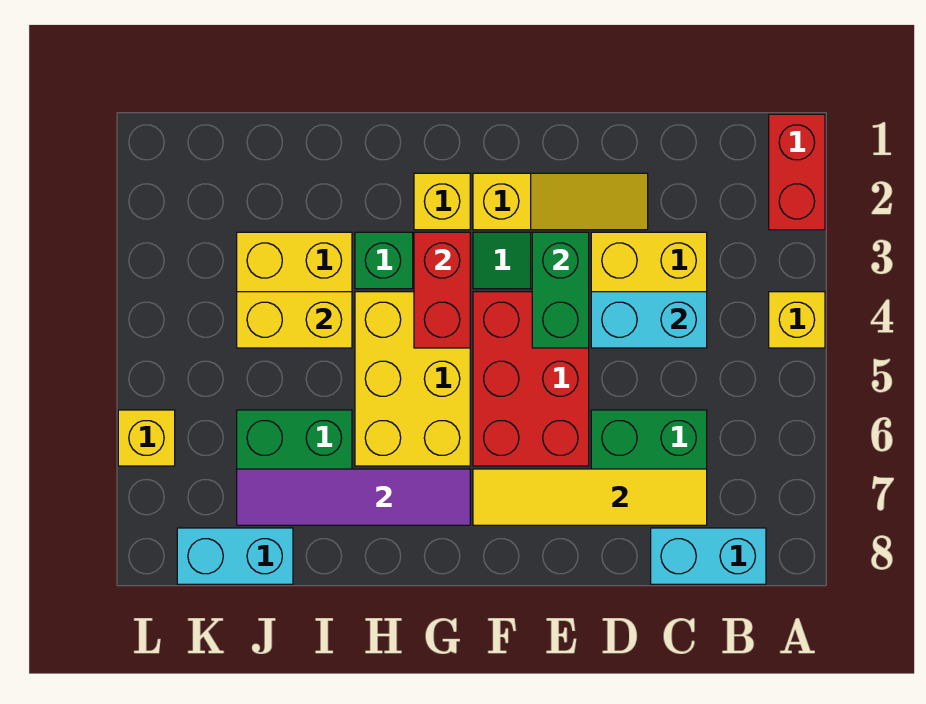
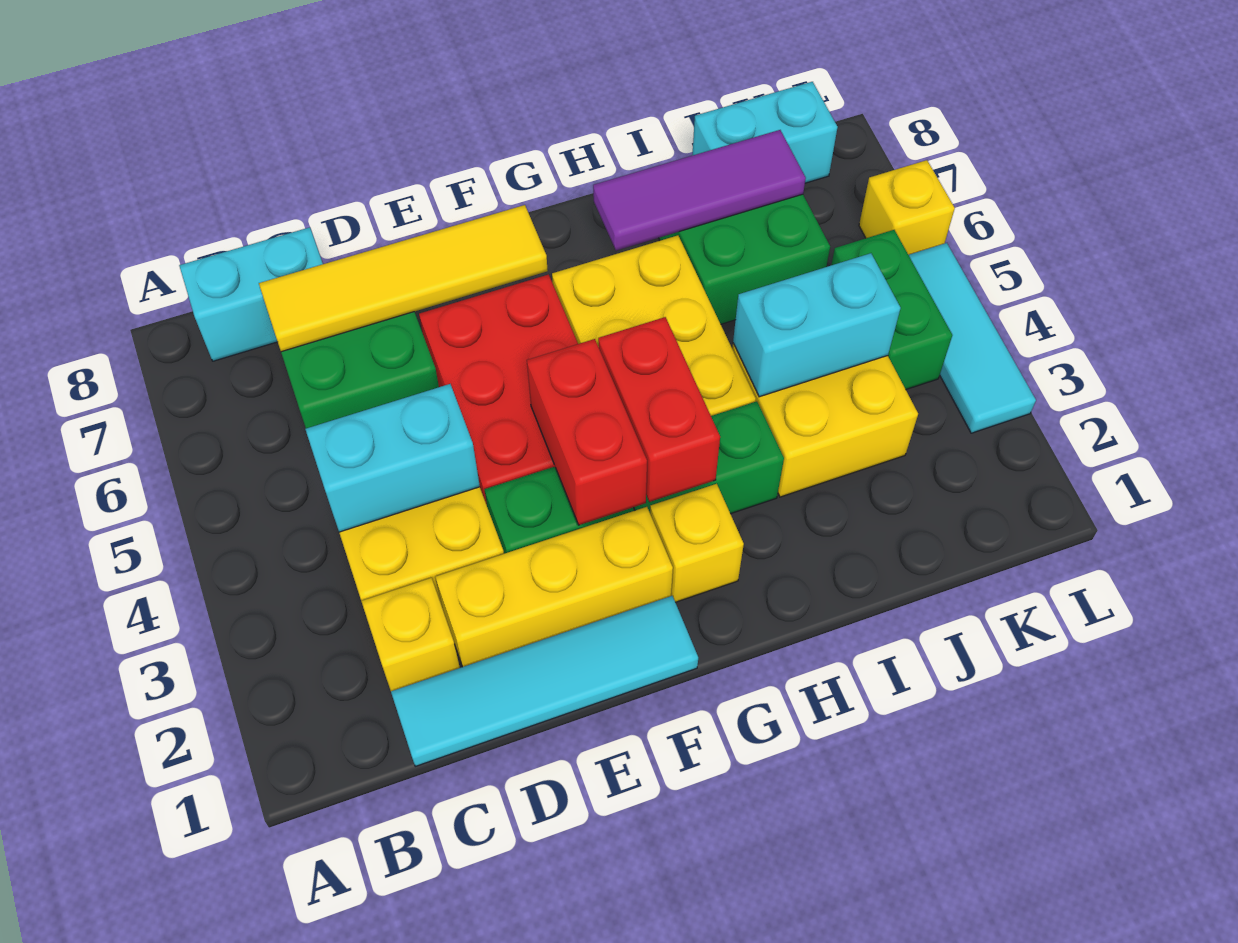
red brick A1:A2 level 1 -> red brick F3:F4 level 2
yellow brick A4 level 1 -> yellow brick C2 level 1
none -> cyan tile C1:F1 level 1
yellow slope D2:F2 level 1 top F -> yellow brick D2:F2 level 1
green brick E3:E4 level 2 -> green brick K4:K5 level 1
purple tile G7:J7 level 2 -> purple tile H7:J7 level 2
yellow brick I4:J4 level 2 -> cyan brick I4:J4 level 2
none -> cyan tile L3:L5 level 1

